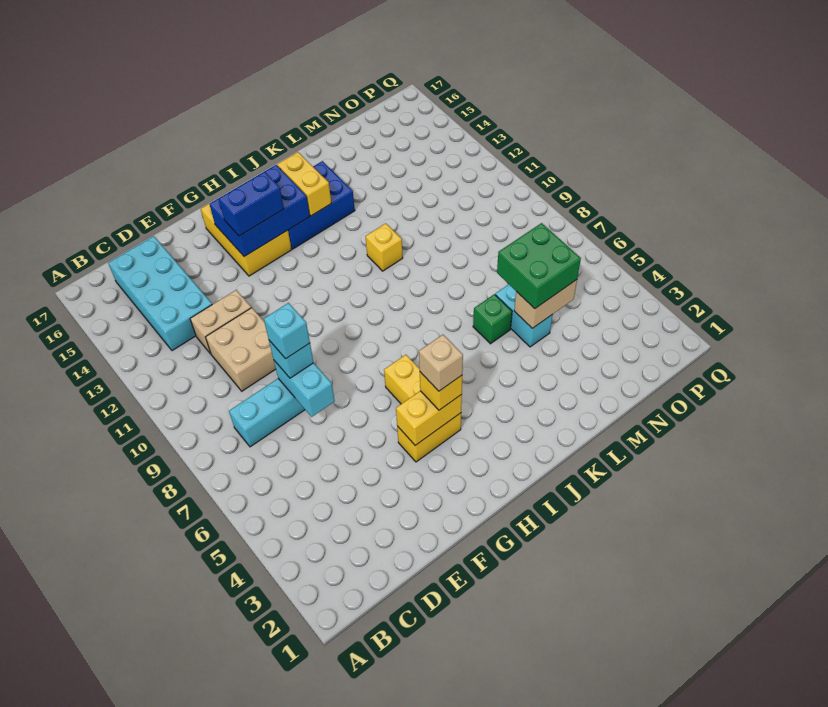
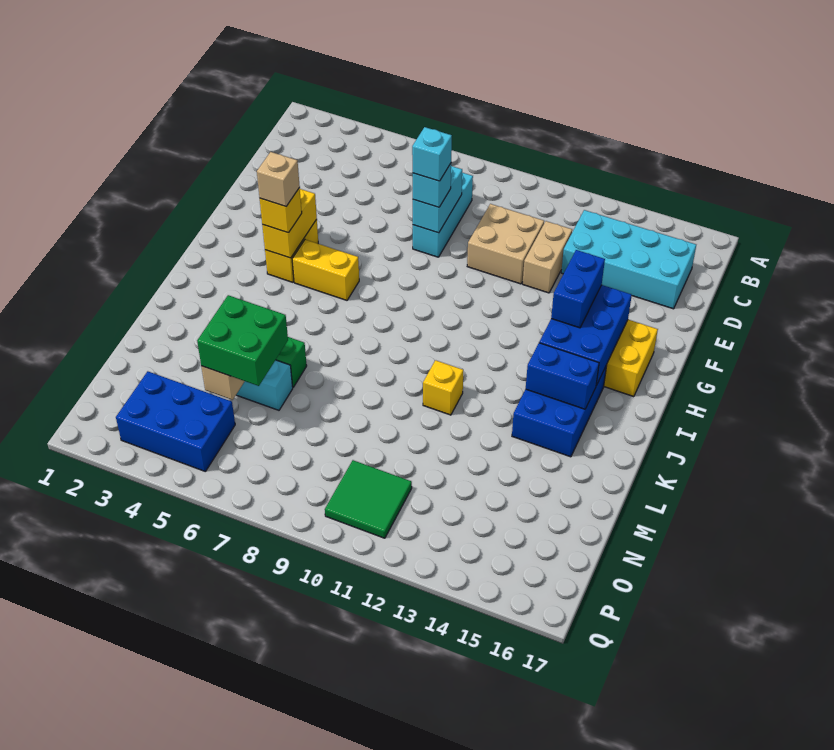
cyan brick E7:E8 level 2 -> cyan brick D8:E8 level 2
yellow brick J14:J15 level 2 -> blue brick J14:J15 level 2
none -> blue brick O3:P5 level 1
none -> green tile O10:P11 level 1

